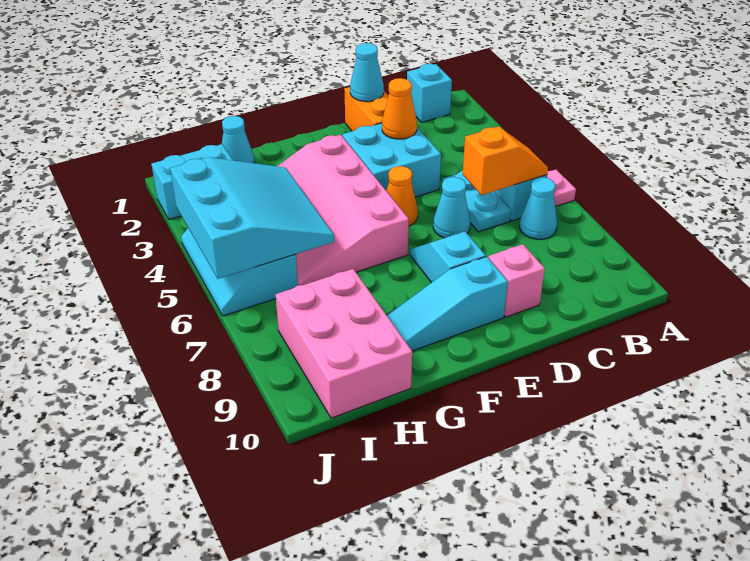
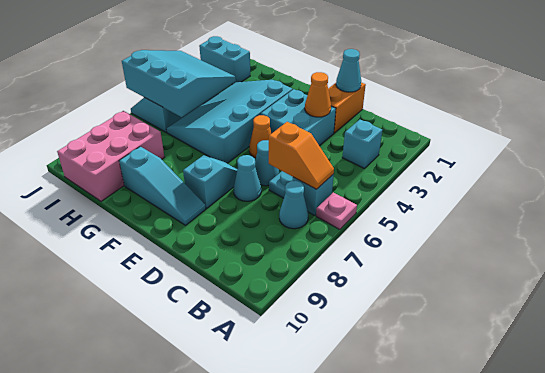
cyan brick B1 level 1 -> cyan brick B3 level 1
pink brick D9 level 1 -> none
cyan slope E9:G9 level 1 top E -> cyan slope E9:G9 level 1 top G
pink slope F3:H6 level 1 top F -> cyan slope F3:H6 level 1 top F
cyan cone H1 level 1 -> cyan cone D7 level 1
cyan slope H4:J6 level 2 top J -> cyan slope H4:J6 level 2 top 6

